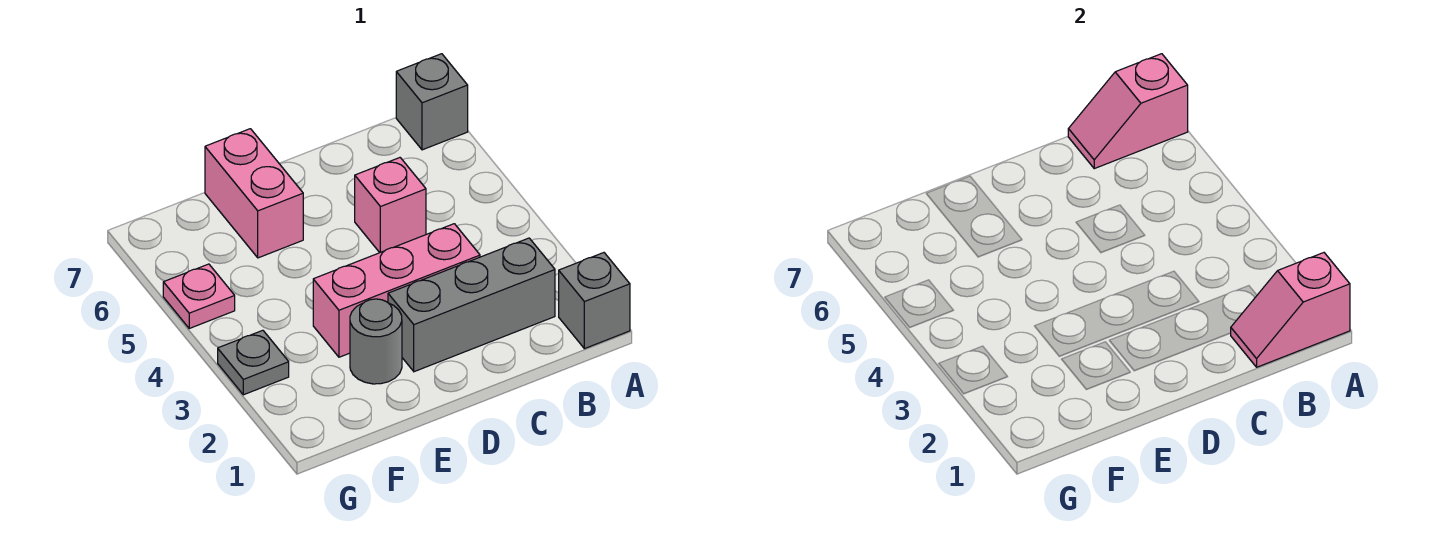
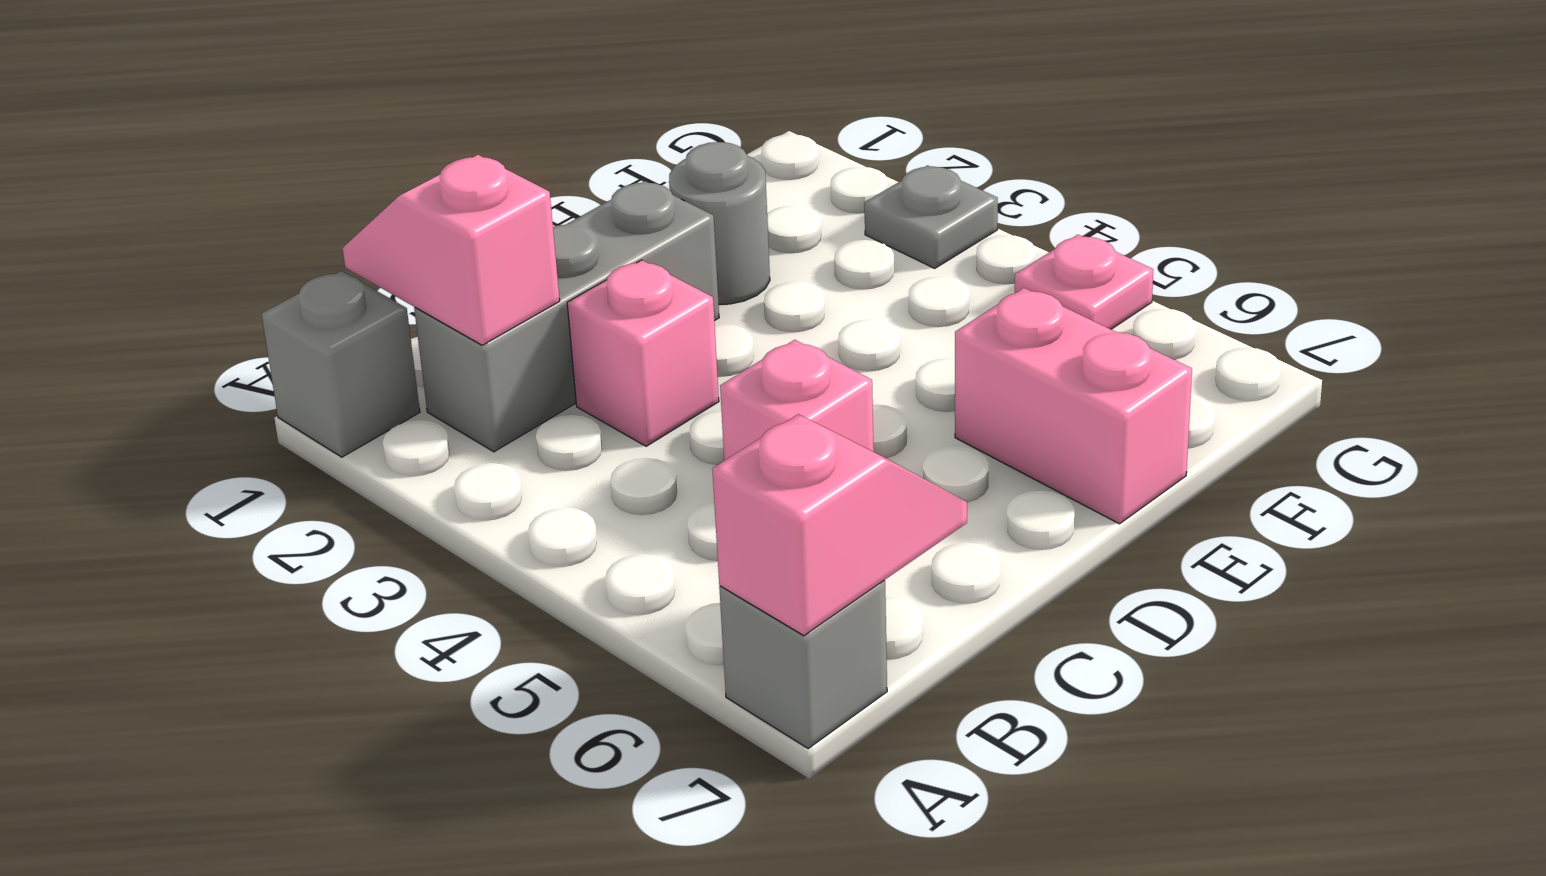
pink slope A1:B1 level 2 top A -> pink slope B1:B2 level 2 top 2
pink brick C3:E3 level 1 -> pink brick C3 level 1

